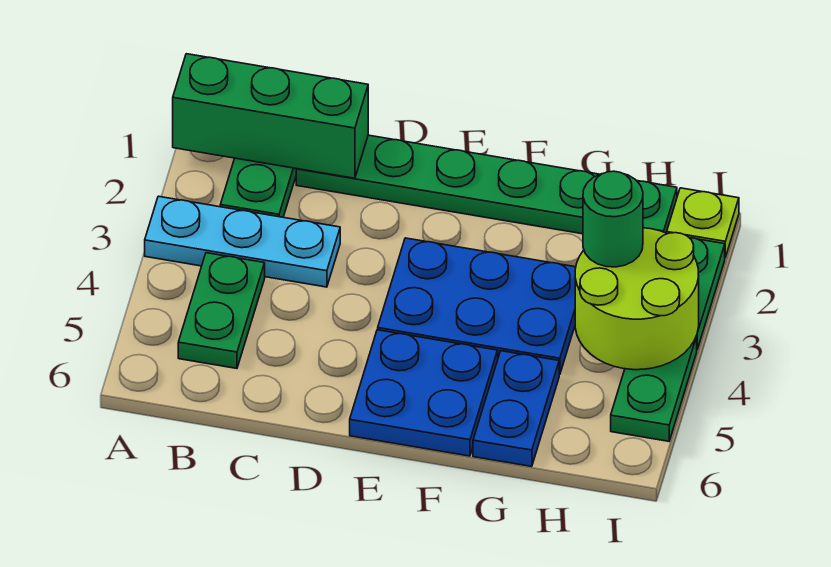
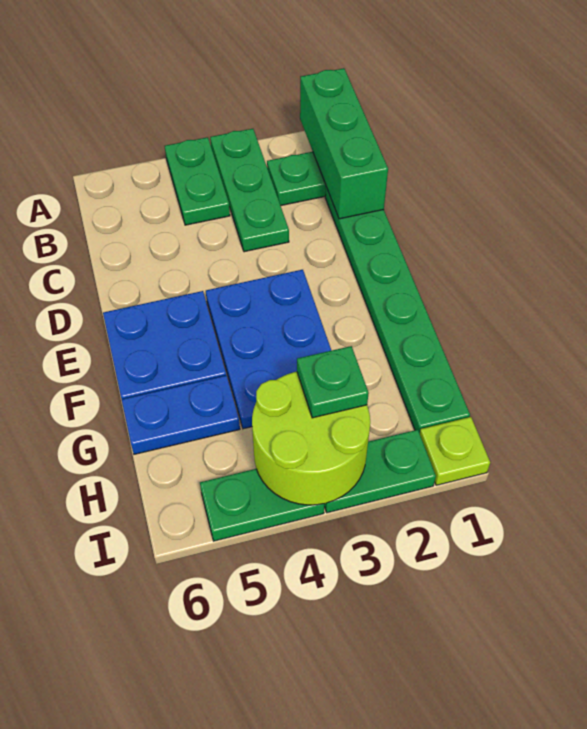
cyan plate A3:C3 level 1 -> green plate A3:C3 level 1
green plate B4:B5 level 1 -> green plate A4:B4 level 1
green round brick H3 level 3 -> green plate H3 level 3

